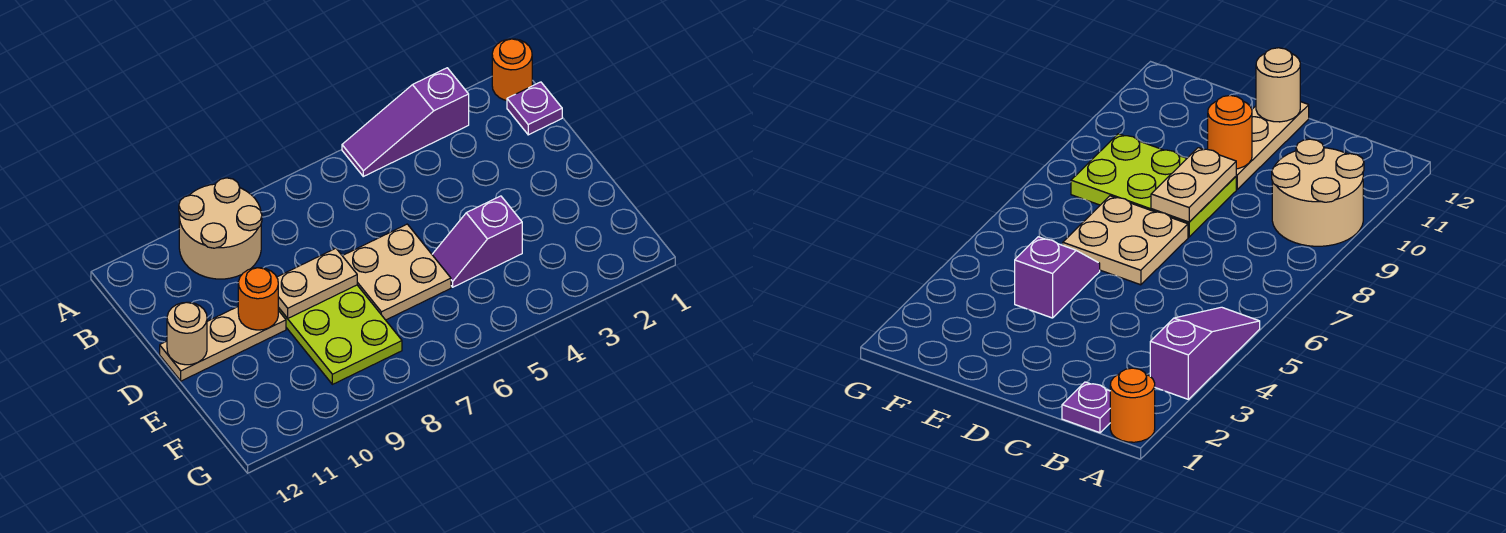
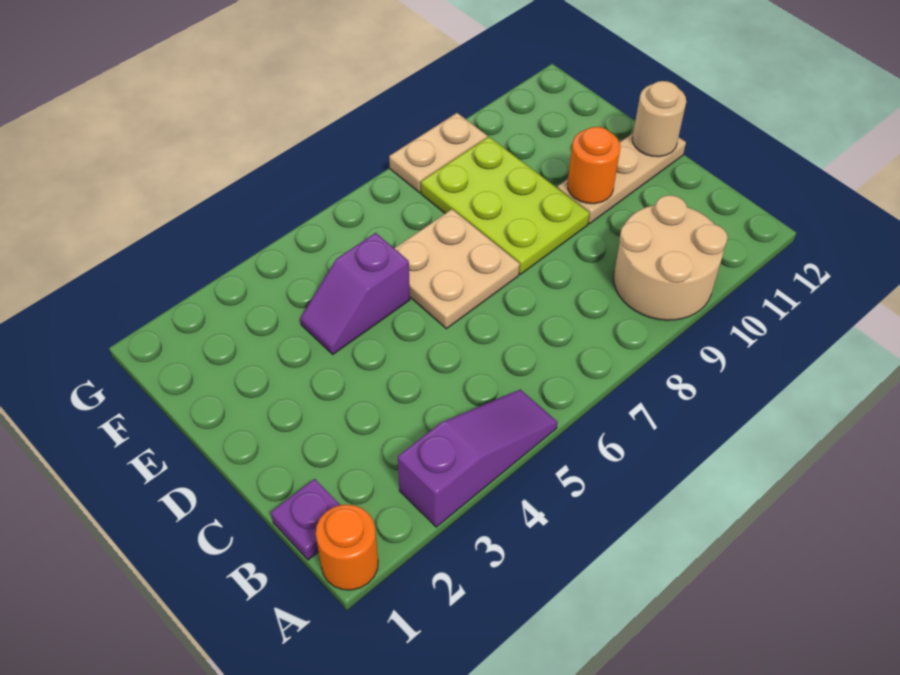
tan plate D8:D9 level 2 -> tan plate G8:G9 level 1
purple slope E4:E5 level 1 top 4 -> purple slope E4:E5 level 1 top 5

